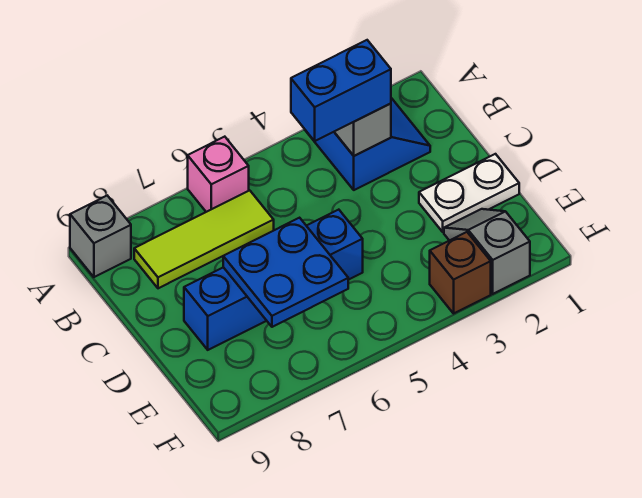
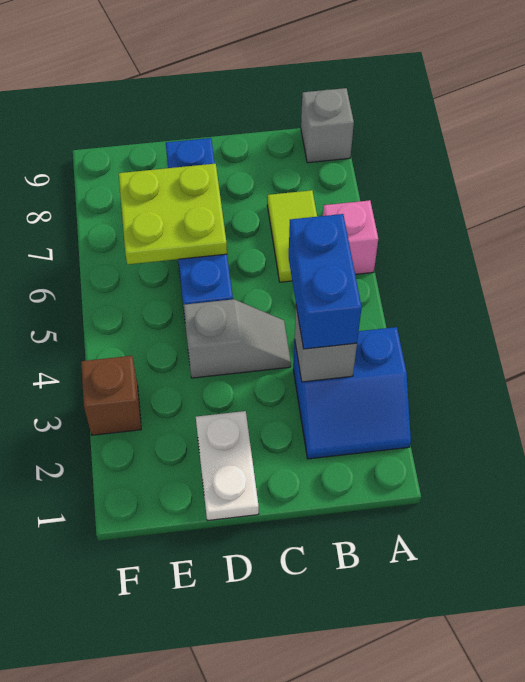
lime tile B6:B8 level 1 -> lime tile B6:B7 level 1
blue plate D6:E7 level 2 -> lime plate D6:E7 level 2
grey slope E2:F2 level 1 top F -> grey slope C4:D4 level 1 top D

